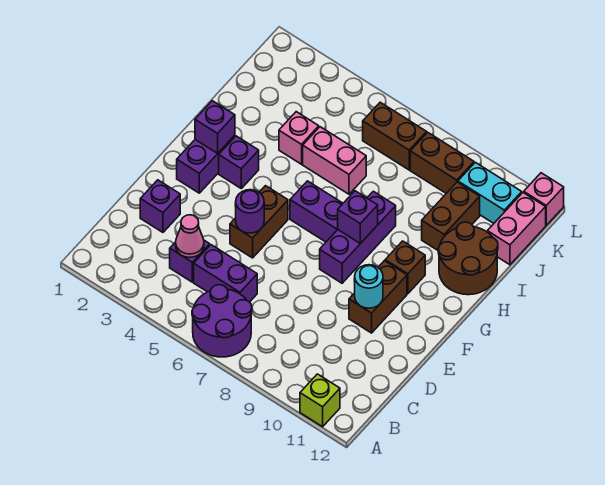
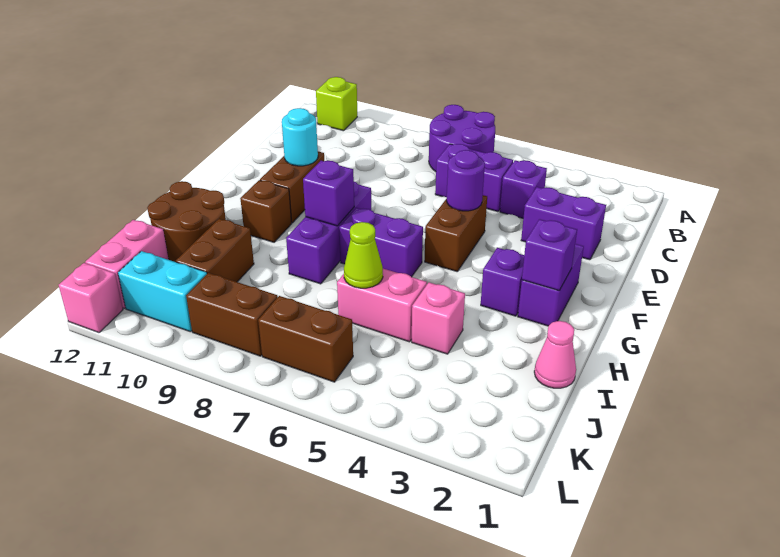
pink cone C4 level 2 -> pink cone I1 level 1
purple brick D2 level 1 -> purple brick D2:D3 level 1
none -> lime cone I6 level 2

